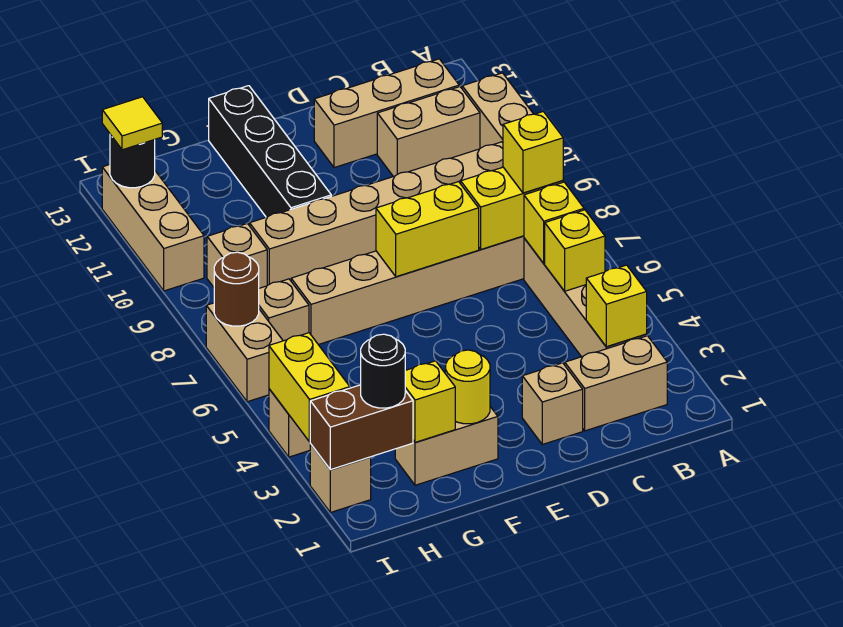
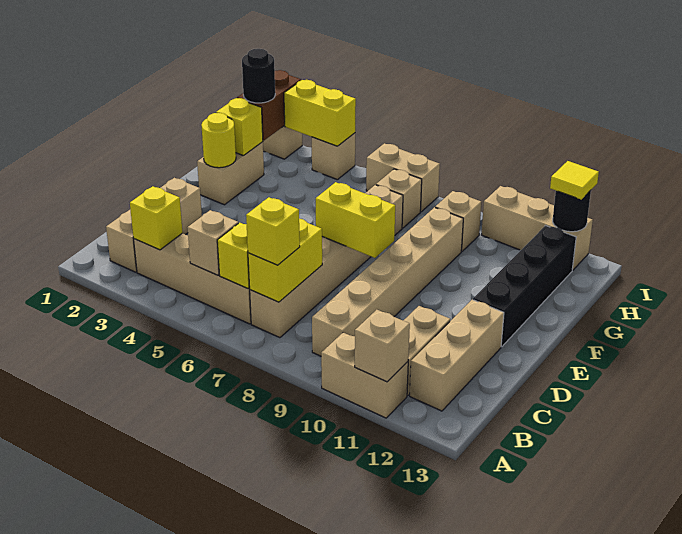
none -> tan brick A11 level 2
yellow brick B5 level 2 -> tan brick B5 level 2
yellow brick D7:E7 level 2 -> yellow brick E7:E8 level 2
black brick F10:F13 level 1 -> black brick E12:H12 level 1
brown round brick I7 level 2 -> none

